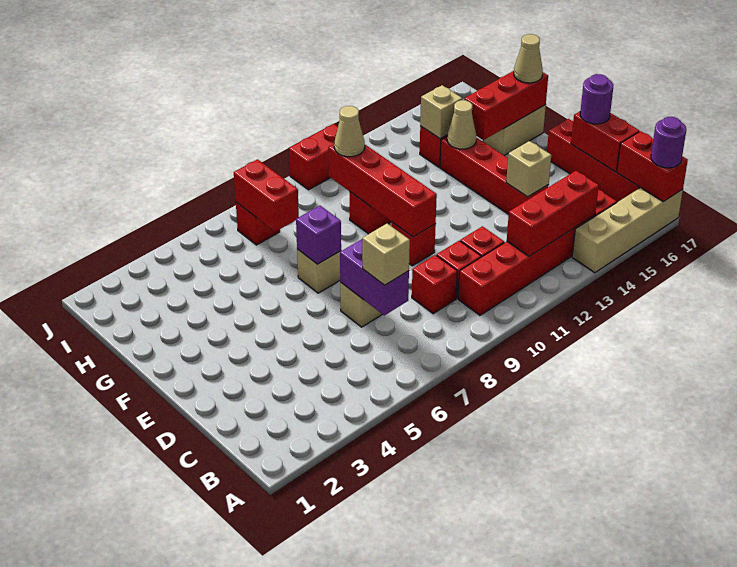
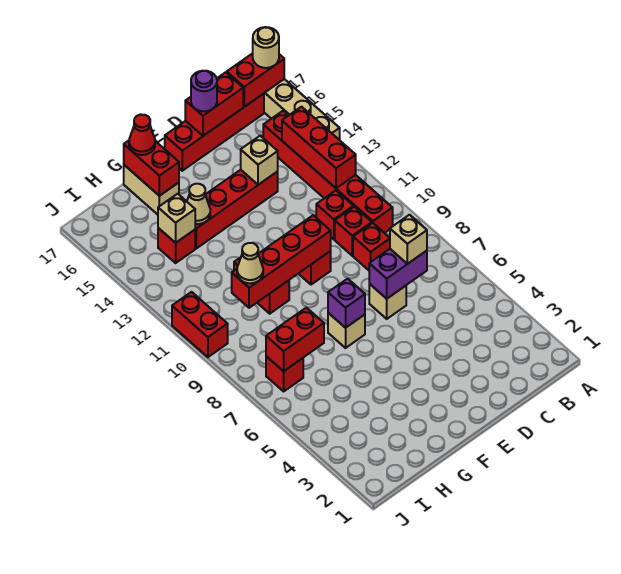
purple round brick A17 level 3 -> tan round brick A17 level 3
red brick G15:G17 level 2 -> red brick G16:G17 level 2
tan cone G17 level 3 -> red cone G17 level 3

